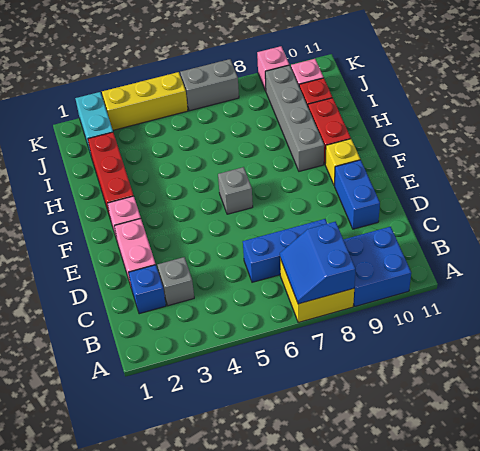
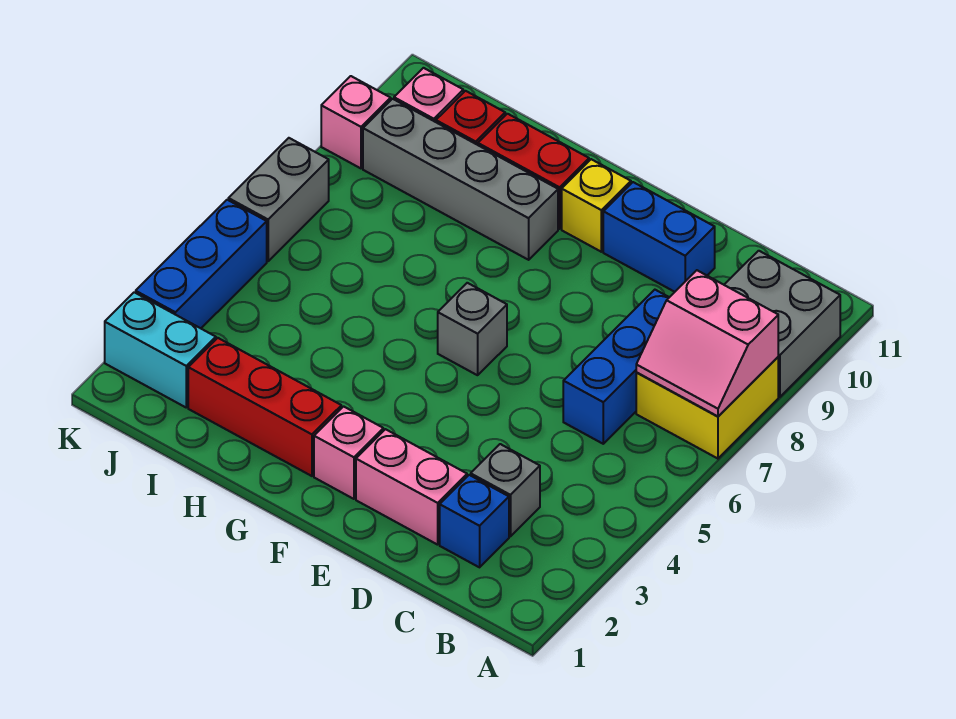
blue slope A7:B8 level 2 top 8 -> pink slope A7:B8 level 2 top 8
blue brick A9:B10 level 1 -> grey brick A9:B10 level 1
yellow brick K3:K5 level 1 -> blue brick K3:K5 level 1

